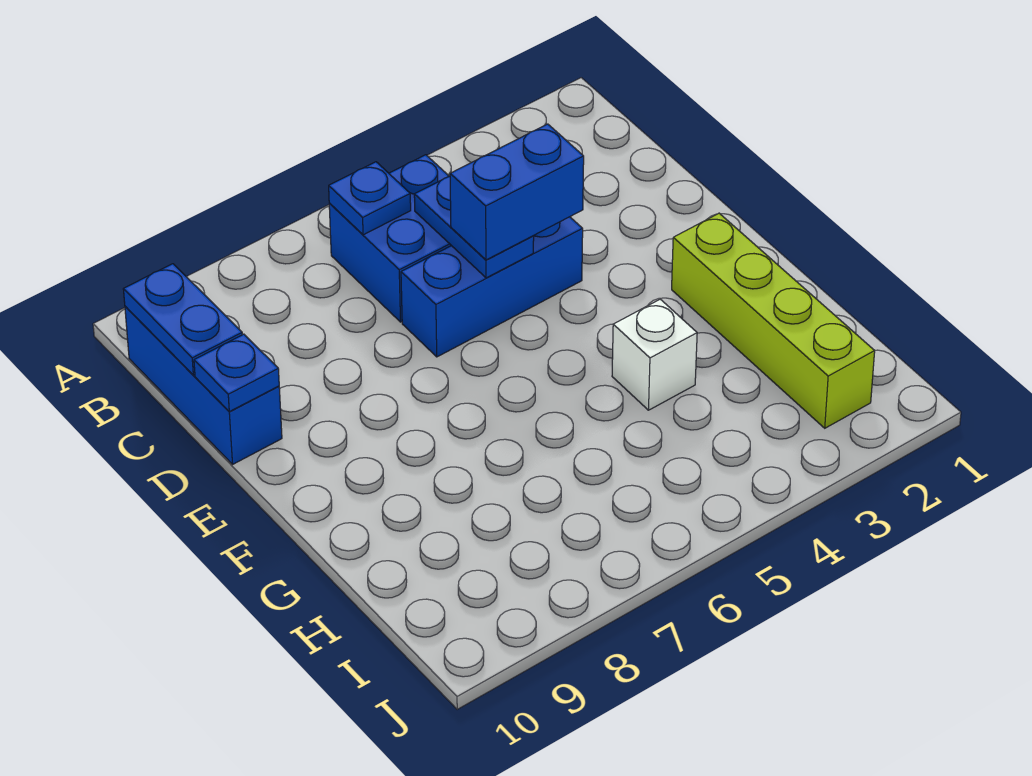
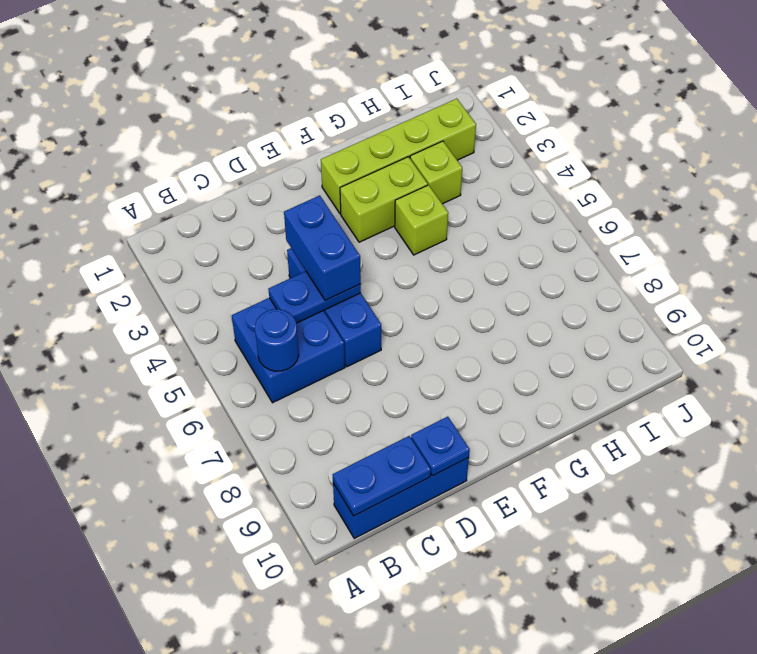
blue plate B6 level 2 -> blue round brick B6 level 2
none -> lime brick F3:G3 level 1
white brick G4 level 1 -> lime brick G4 level 1
none -> lime brick H3 level 1

